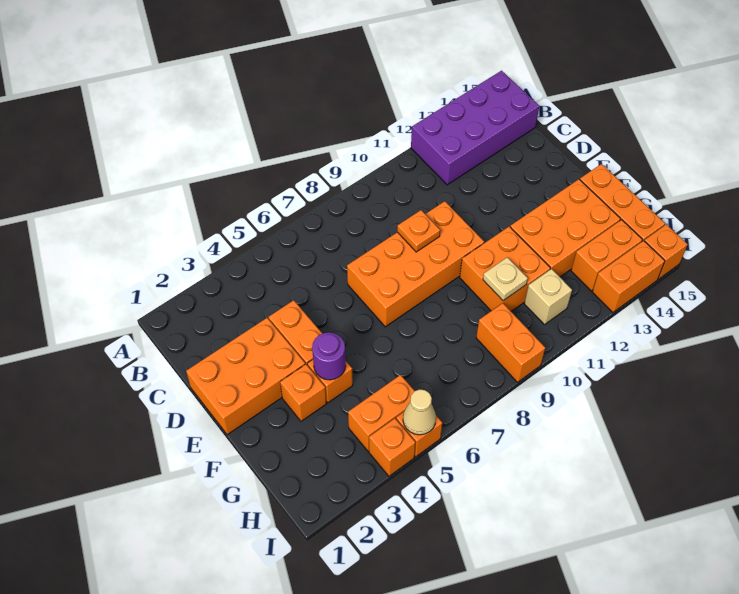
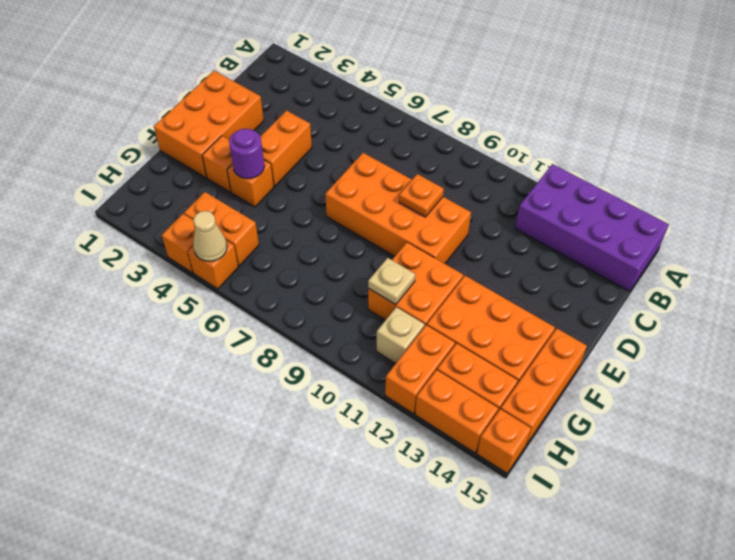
orange brick D1:E3 level 1 -> orange brick D1:F2 level 1
orange brick H9:I9 level 1 -> orange brick H12:I12 level 1

